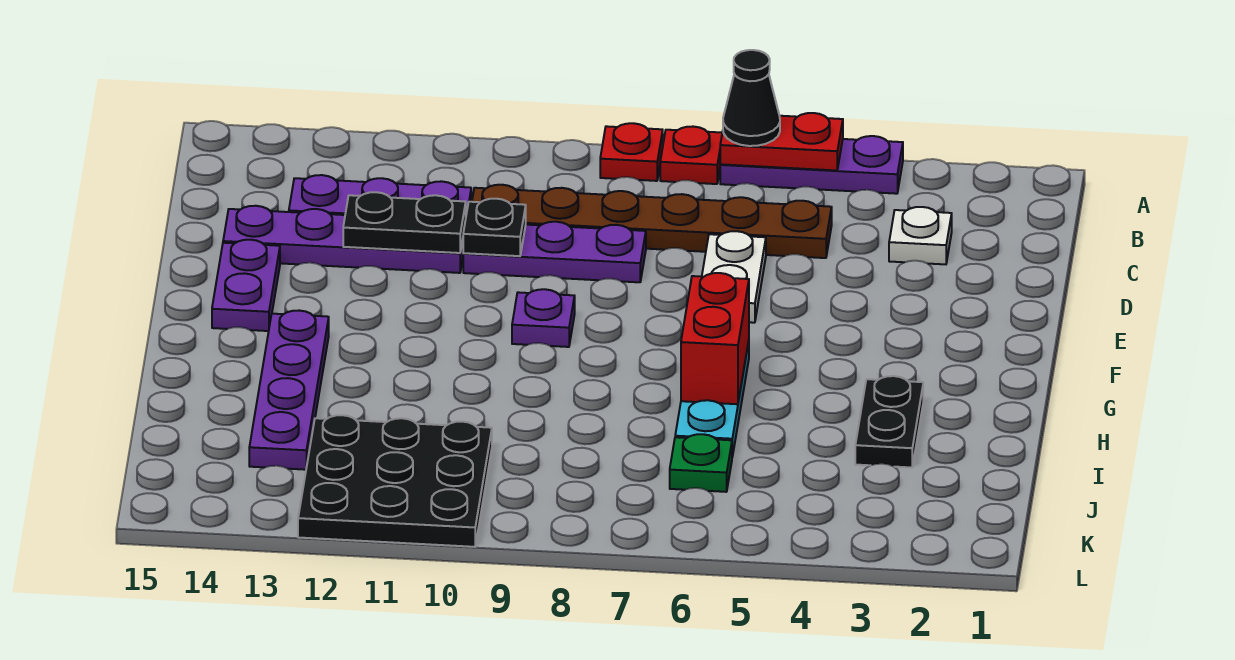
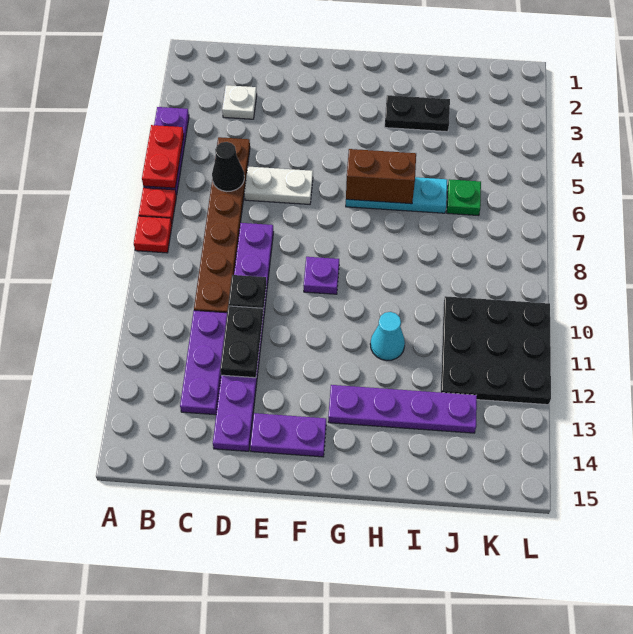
black cone A6 level 3 -> black cone C6 level 2
red brick G6:H6 level 2 -> brown brick G6:H6 level 2
none -> cyan cone H11 level 1

